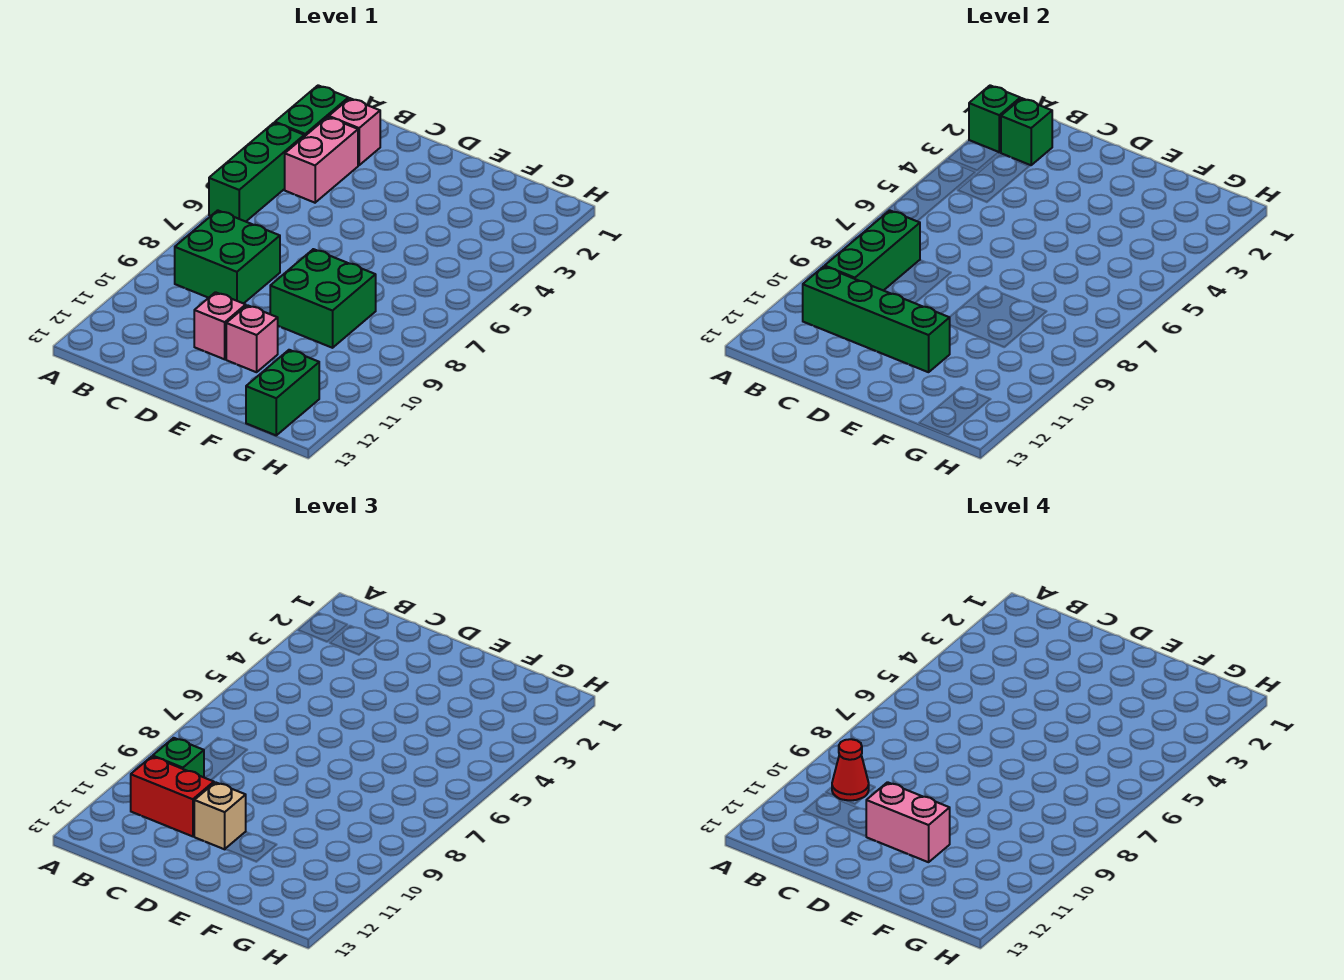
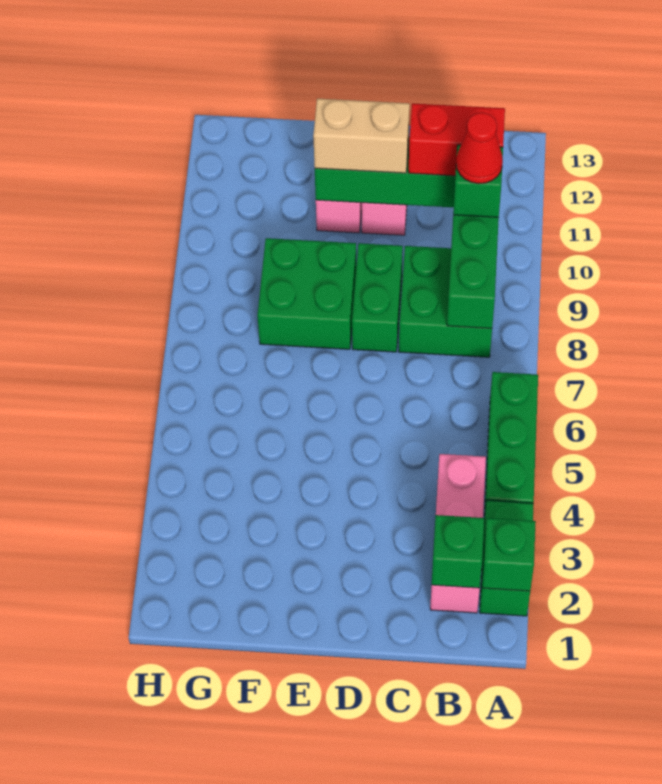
tan brick D11 level 3 -> tan brick D11:E11 level 3
pink brick D11:E11 level 4 -> none
green brick G12:G13 level 1 -> green brick D8:D9 level 1

